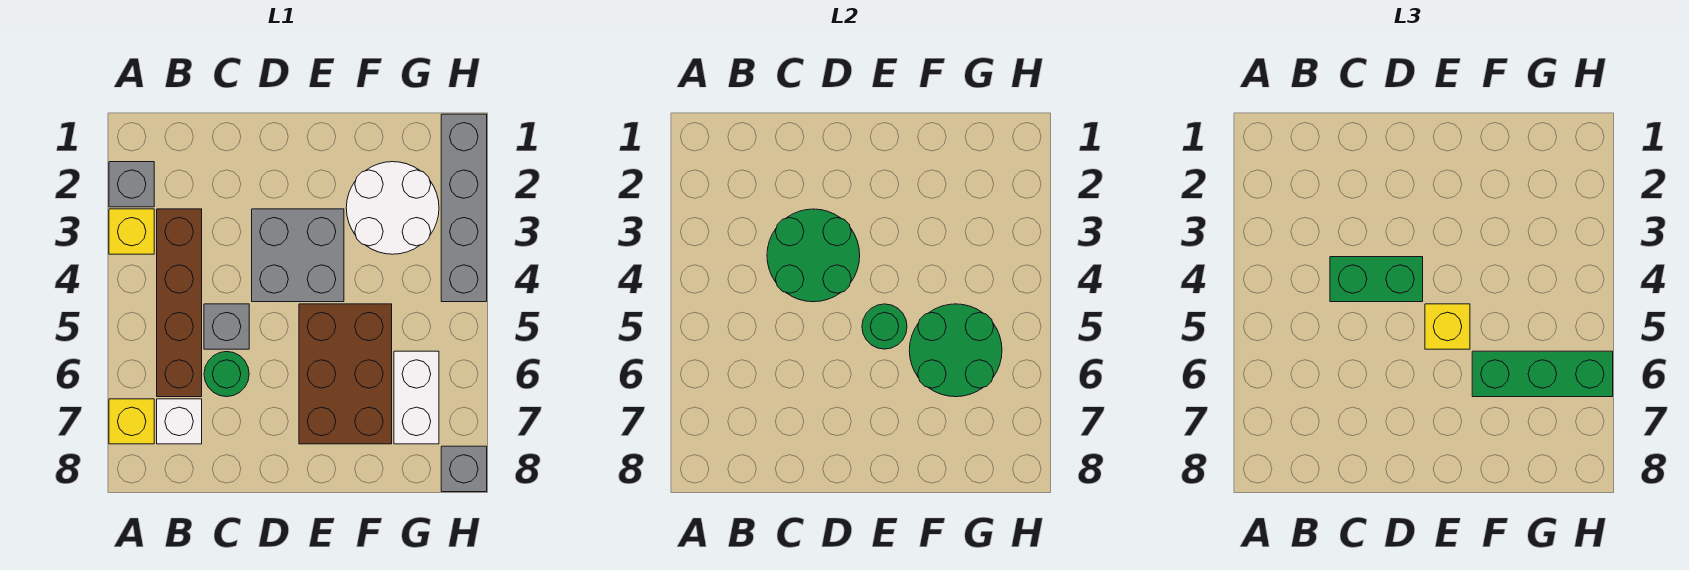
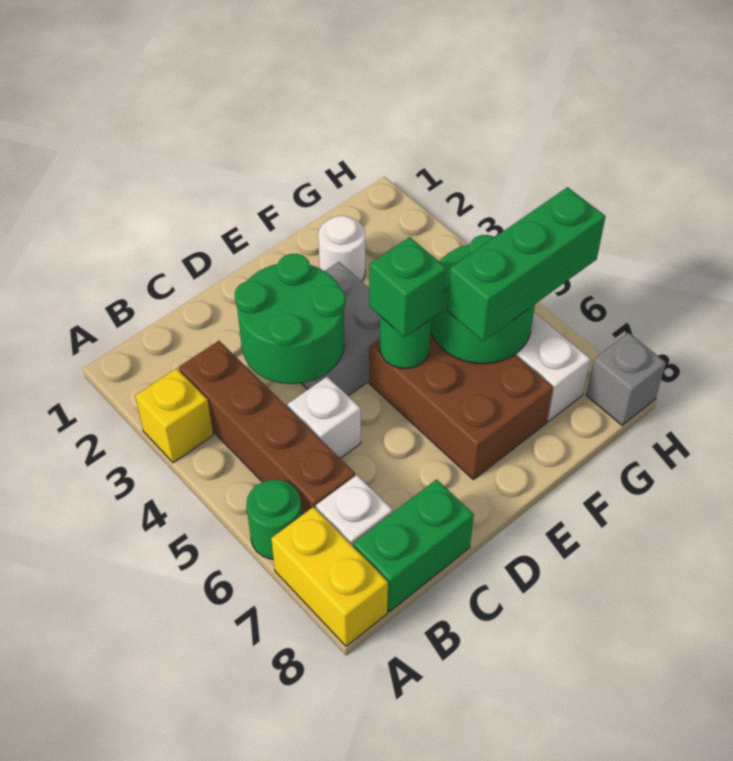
grey brick A2 level 1 -> none
yellow brick A7 level 1 -> yellow brick A7:A8 level 1
green brick C4:D4 level 3 -> green brick B8:C8 level 1
grey brick C5 level 1 -> white brick C5 level 1
green round brick C6 level 1 -> green round brick A6 level 1
yellow brick E5 level 3 -> green brick E5 level 3
white round brick F2:G3 level 1 -> white round brick F2 level 1
grey brick H1:H4 level 1 -> none

